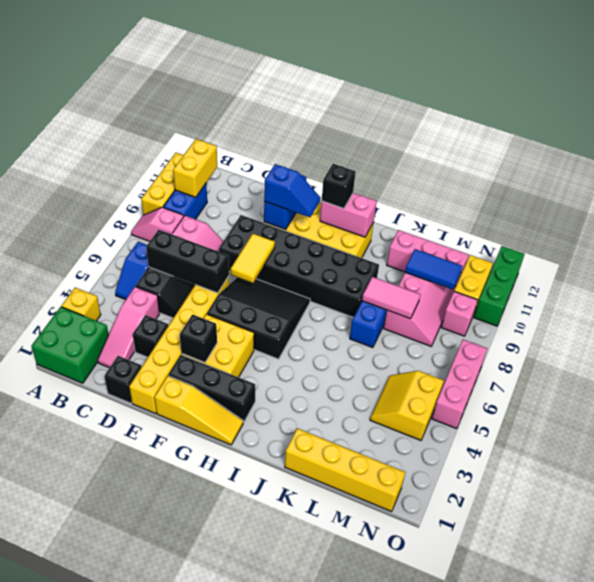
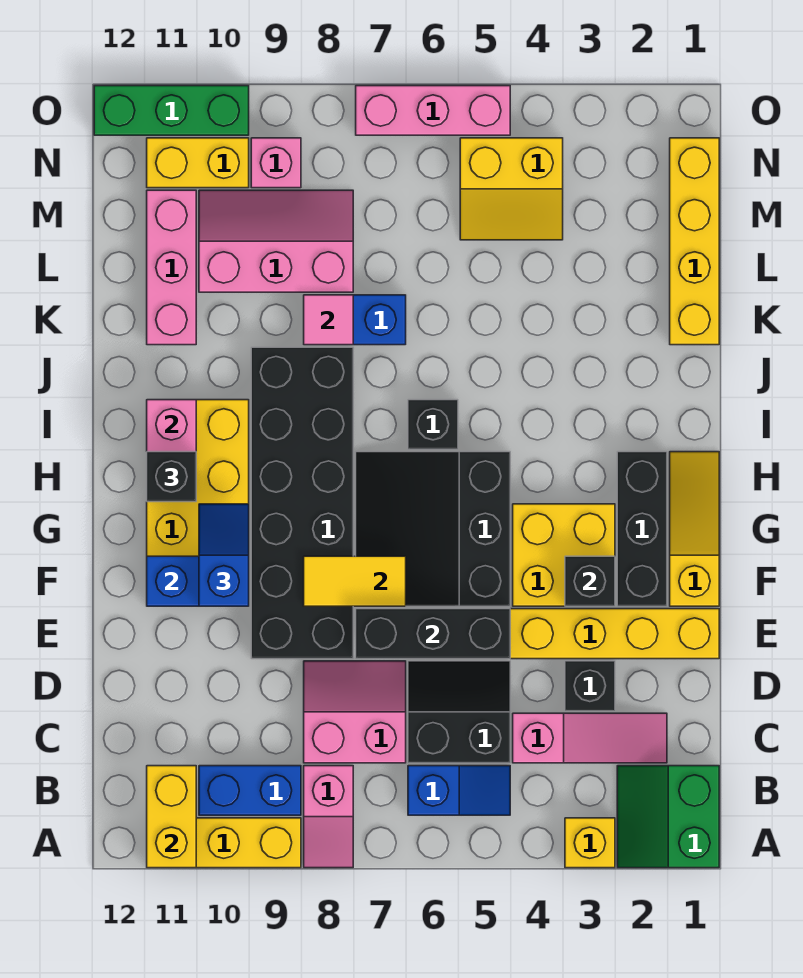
green brick A1:B2 level 1 -> green slope A1:B2 level 1 top 1
yellow brick B10:B11 level 2 -> yellow brick A11:B11 level 2
black brick C6:E6 level 2 -> black brick E5:E7 level 2
black brick D1 level 1 -> black brick I6 level 1
pink tile K8:L8 level 2 -> pink tile K8 level 2
blue tile L10:M10 level 2 -> none

